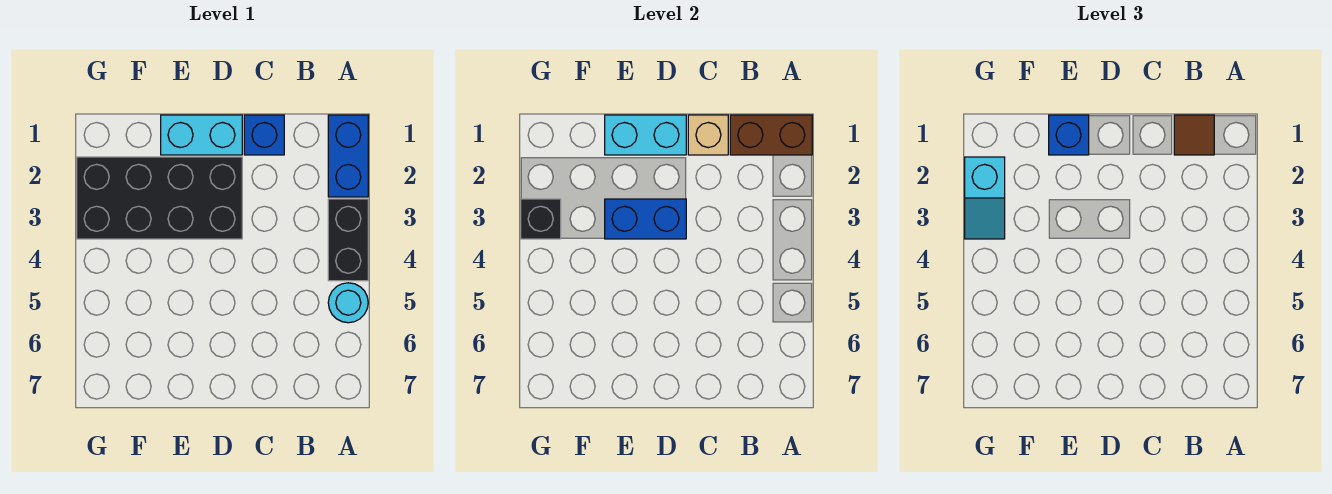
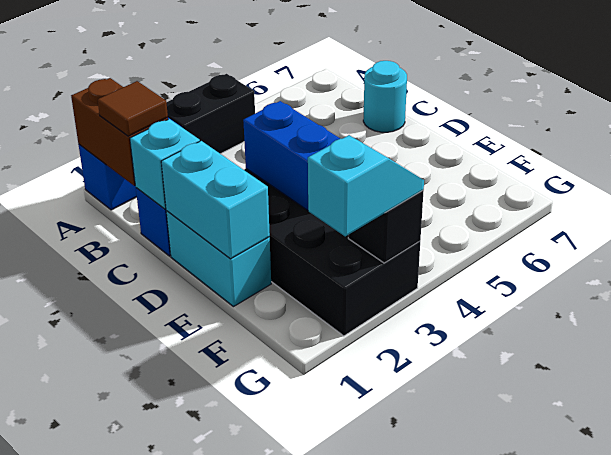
cyan round brick A5 level 1 -> cyan round brick C7 level 1
tan brick C1 level 2 -> cyan brick C1 level 2
blue brick E1 level 3 -> none

